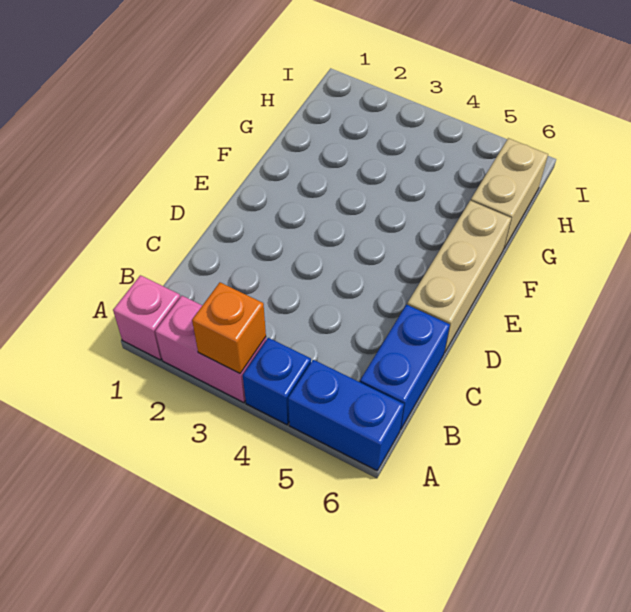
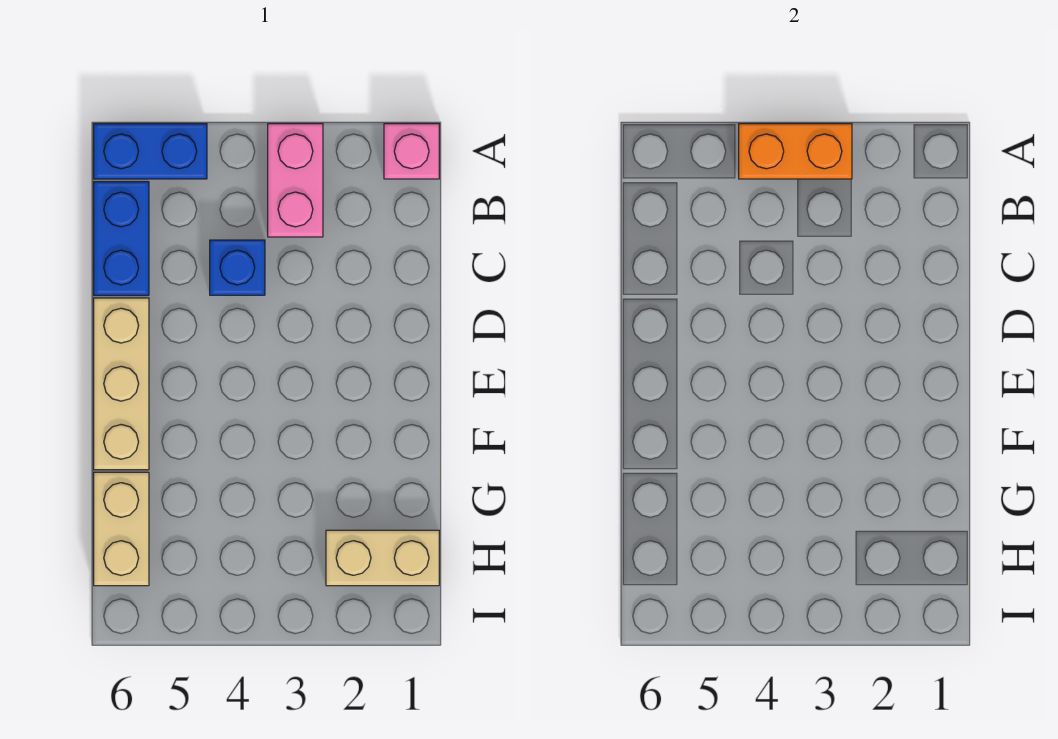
pink brick A2:A3 level 1 -> pink brick A3:B3 level 1
orange brick A3 level 2 -> orange brick A3:A4 level 2
blue brick A4 level 1 -> blue brick C4 level 1
none -> tan brick H1:H2 level 1

